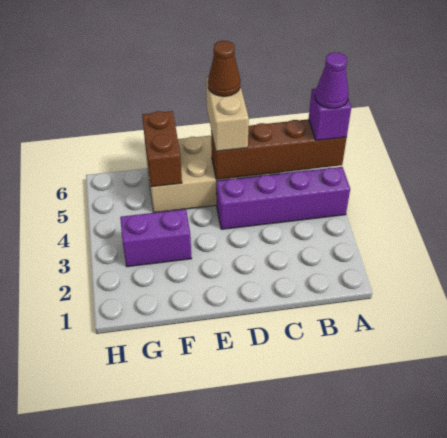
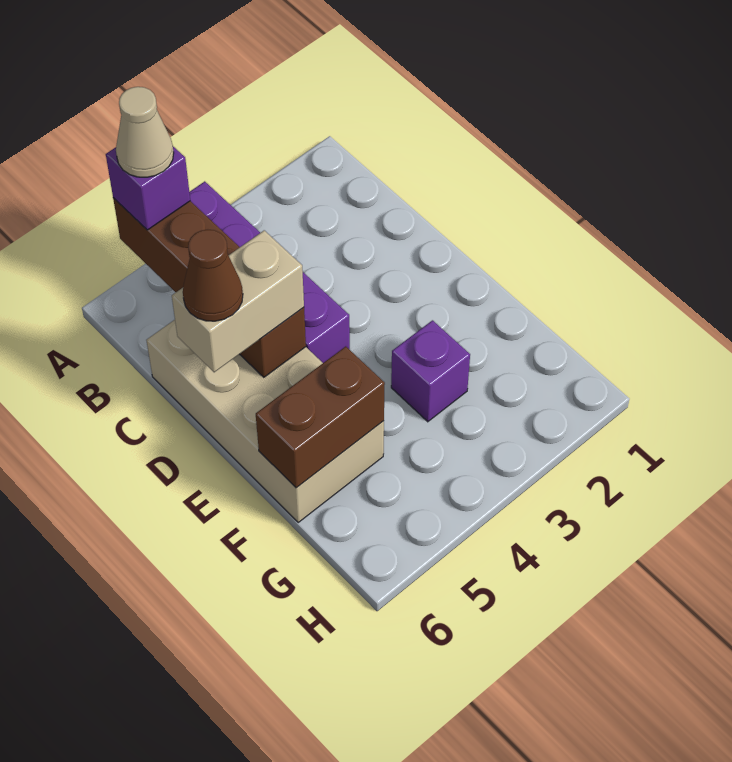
purple cone A5 level 4 -> tan cone A5 level 4
purple brick F3:G3 level 1 -> purple brick F3 level 1

